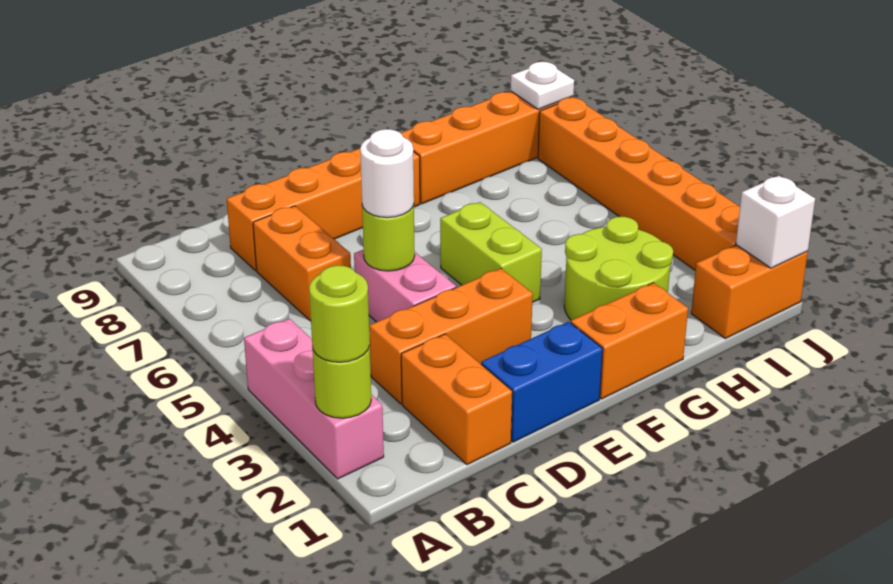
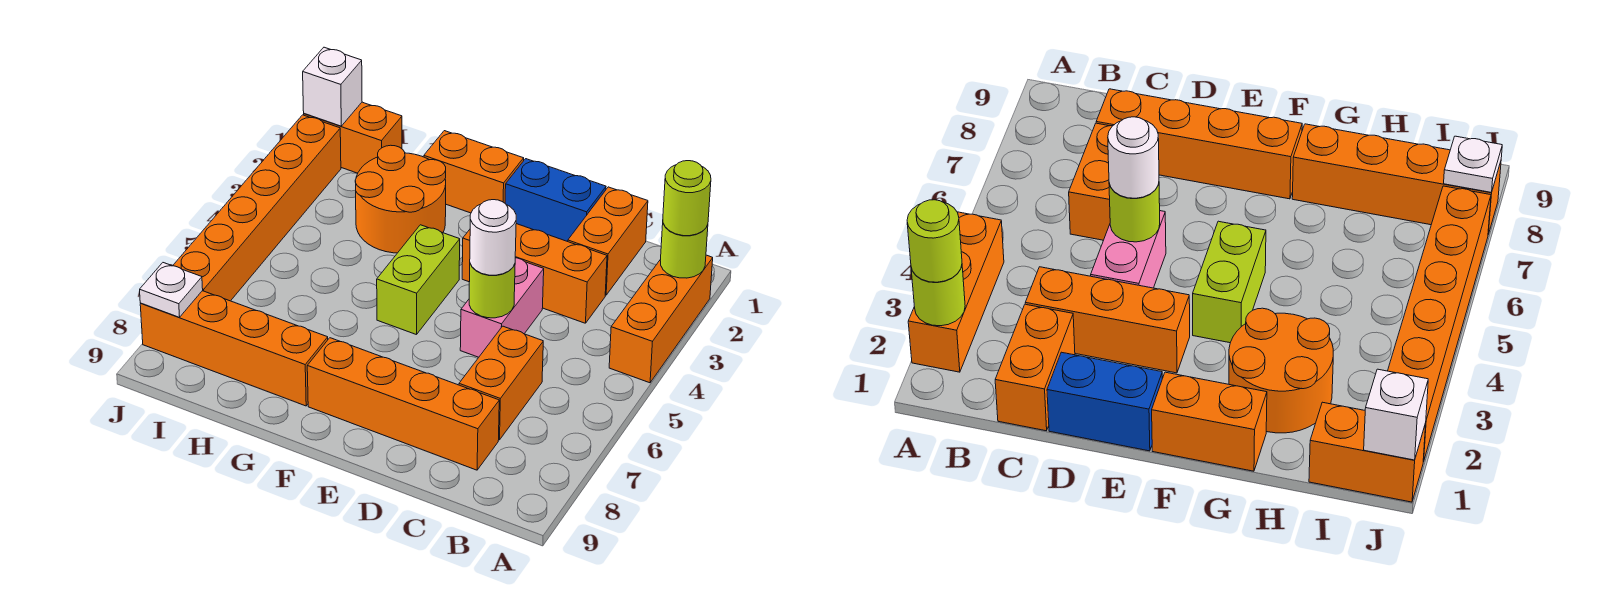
pink brick A2:A4 level 1 -> orange brick A2:A4 level 1
lime round brick G2:H3 level 1 -> orange round brick G2:H3 level 1

